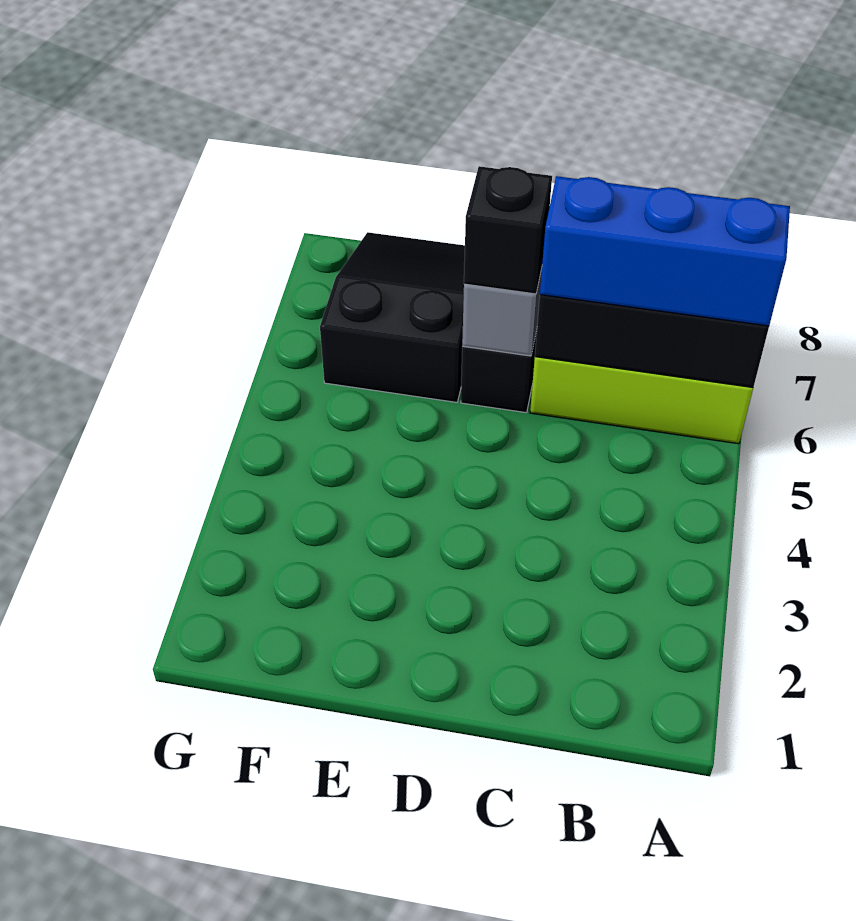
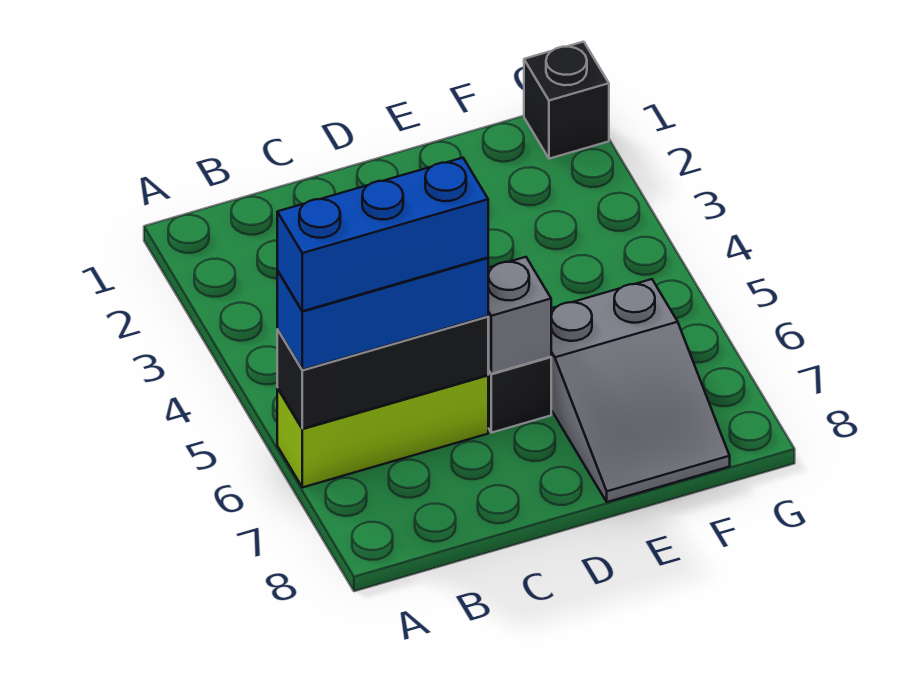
none -> blue brick A6:C6 level 4
black brick D6 level 3 -> black brick G1 level 1
black slope E6:F8 level 1 top 6 -> grey slope E6:F8 level 1 top 6

